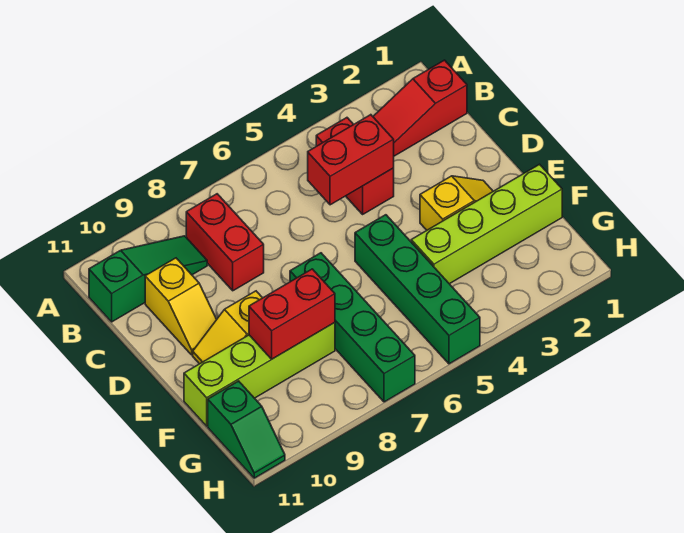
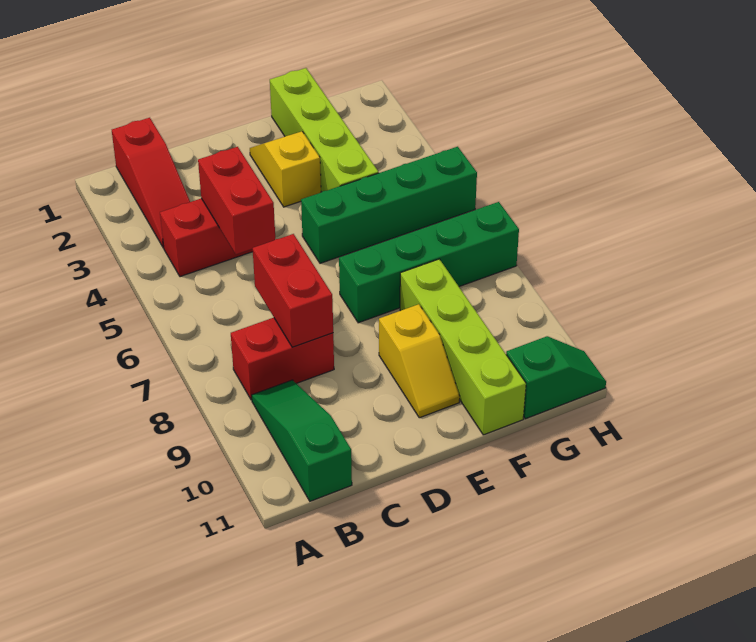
yellow slope C10:D10 level 1 top C -> none
red brick F8:F9 level 2 -> red brick C7:C8 level 2

